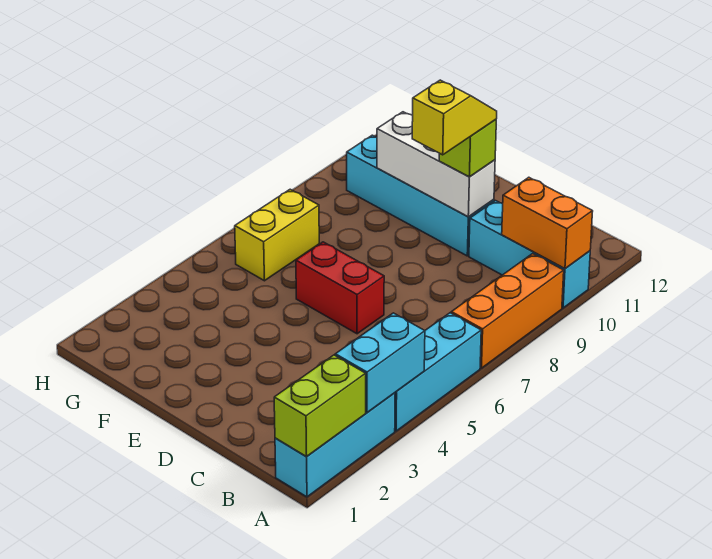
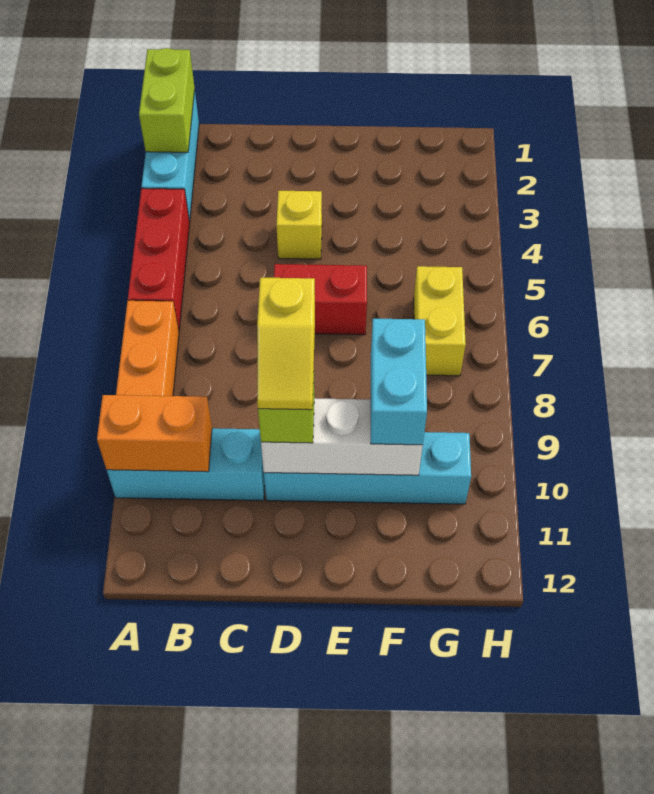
cyan brick A3:A4 level 2 -> cyan brick F9:F10 level 3
cyan brick A4:A6 level 1 -> red brick A4:A6 level 1
none -> yellow brick D4 level 1

